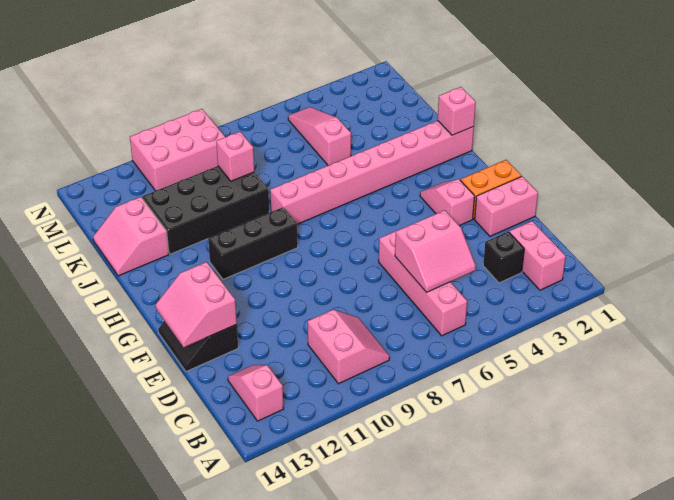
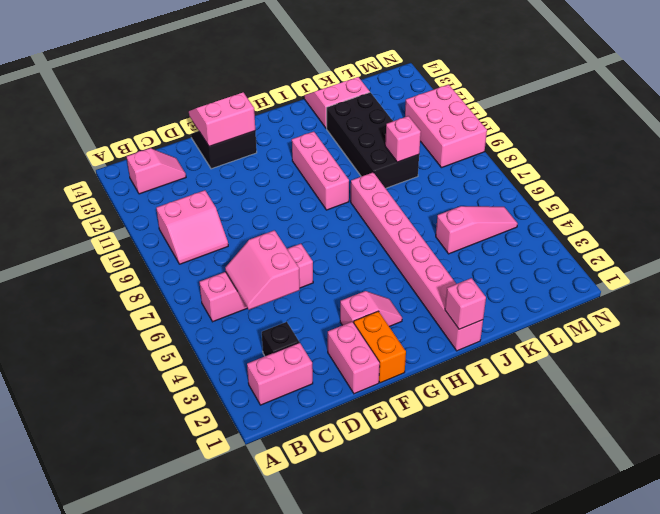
black brick H9:H11 level 1 -> pink brick H9:H11 level 1

